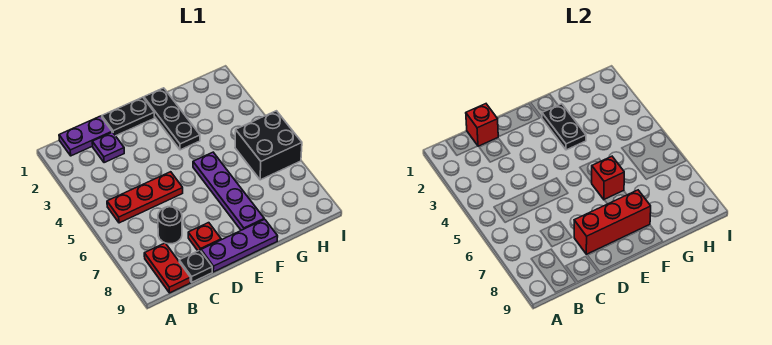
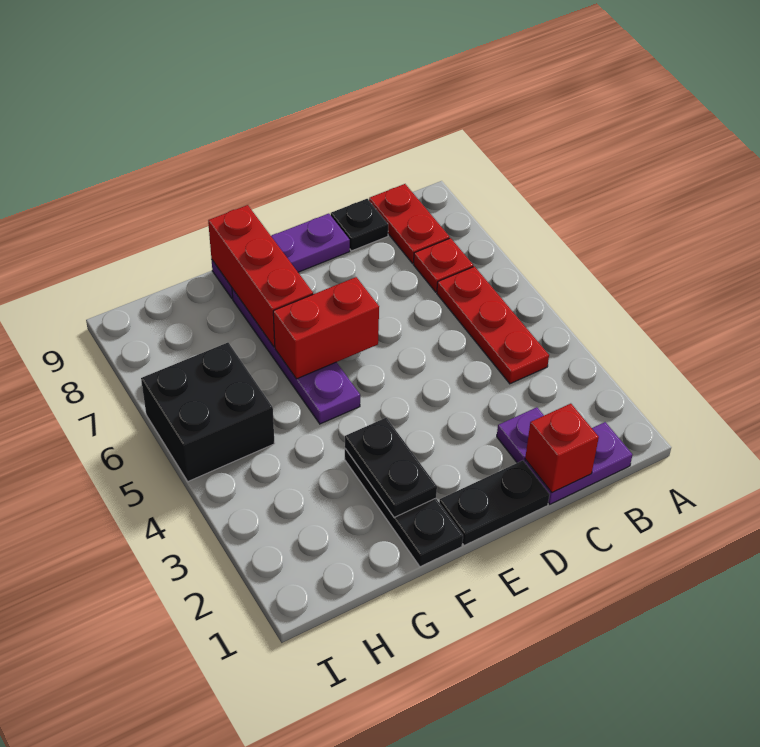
red plate B5:D5 level 1 -> red plate B4:B6 level 1
black round brick C7 level 1 -> none
red plate D8 level 1 -> red plate B7 level 1
red brick D8:F8 level 2 -> red brick F7:F9 level 2
red brick F6 level 2 -> red brick E6:F6 level 2

